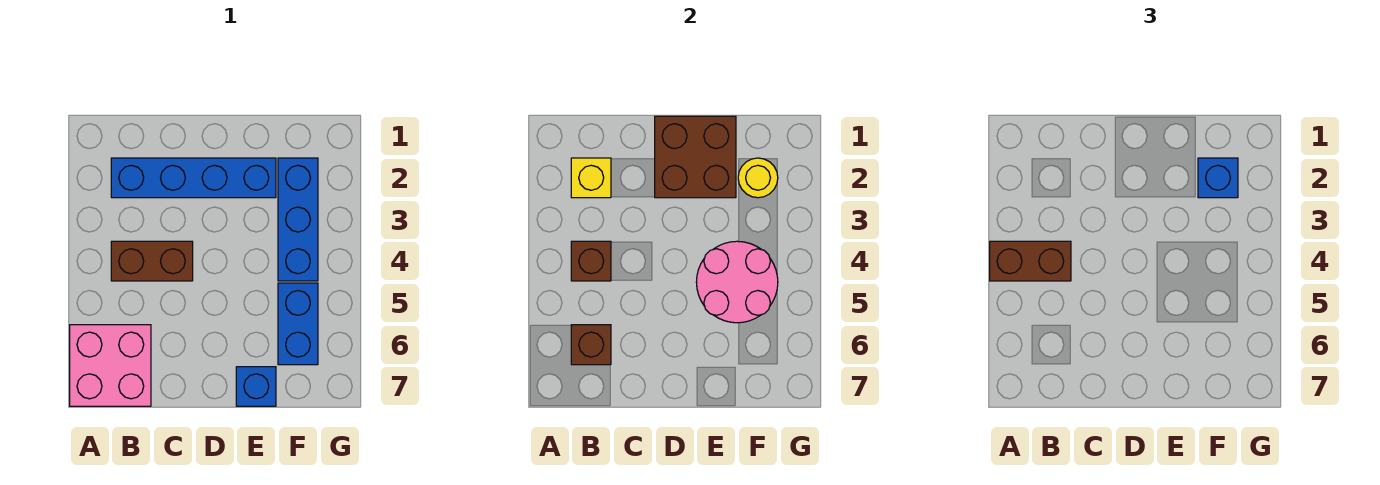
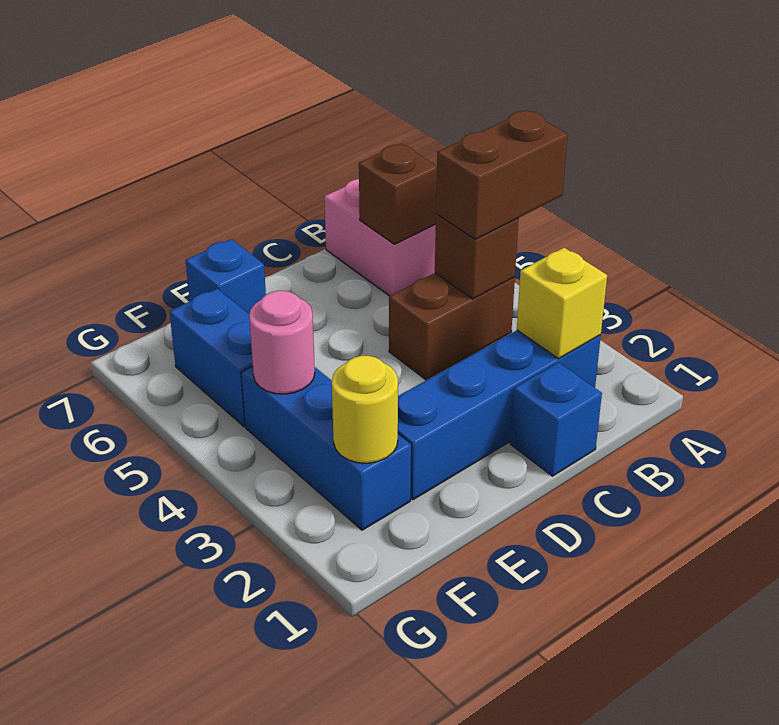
brown brick D1:E2 level 2 -> none
pink round brick E4:F5 level 2 -> pink round brick F4 level 2
blue brick F2 level 3 -> blue brick C1 level 1

